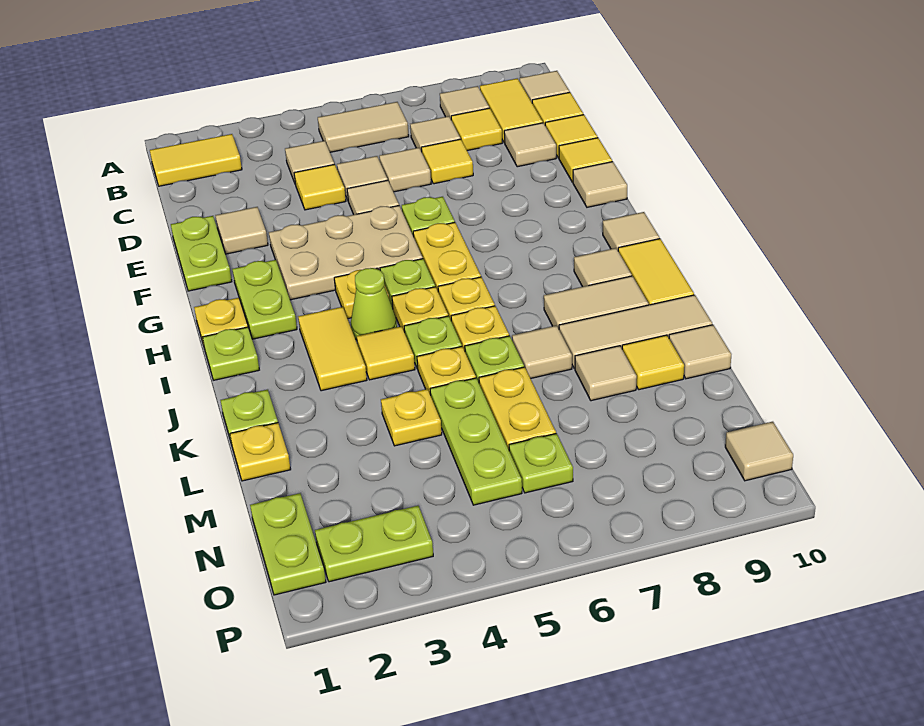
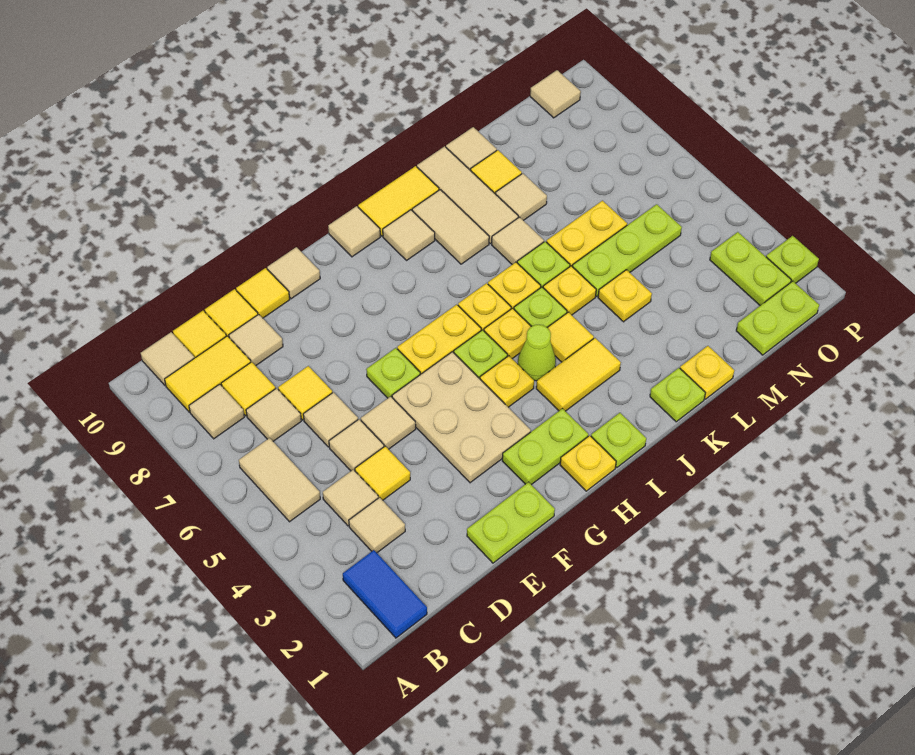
yellow tile B1:B2 level 1 -> blue tile B1:B2 level 1
tan tile E2 level 1 -> tan tile C3 level 1
lime plate N6 level 1 -> lime plate P2 level 1

